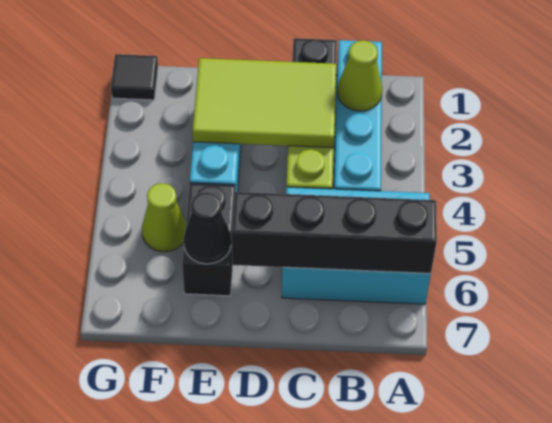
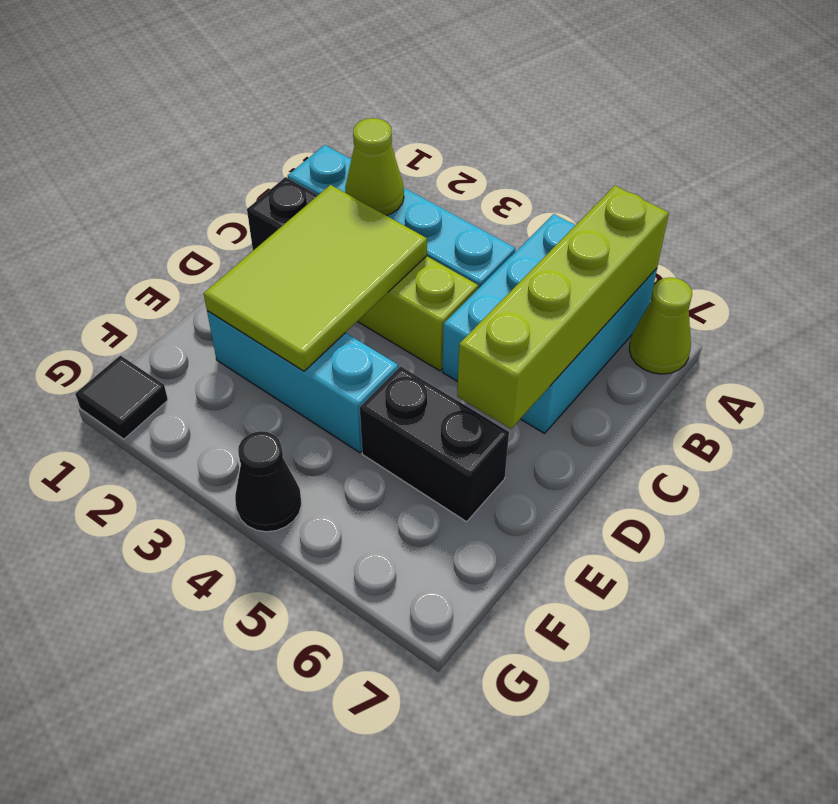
black brick A6:D6 level 2 -> lime brick A6:D6 level 2
black cone E6 level 2 -> black cone G4 level 1
lime cone F5 level 1 -> lime cone A7 level 1

